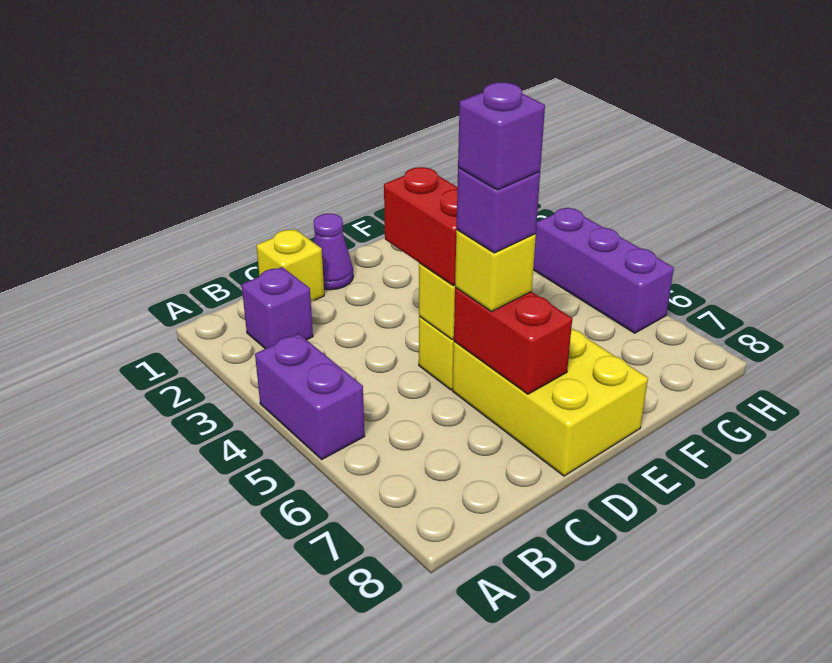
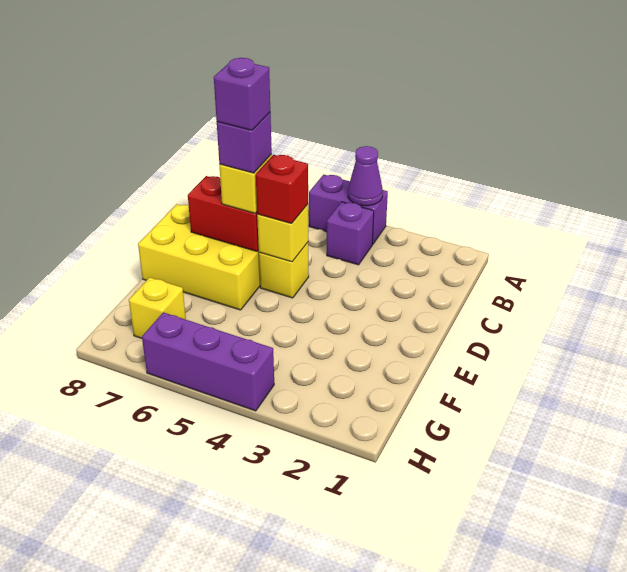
purple brick B2 level 1 -> purple brick B4 level 1
yellow brick C1 level 1 -> yellow brick G7 level 1
purple cone D1 level 1 -> purple cone A4 level 2
red brick D4:D5 level 3 -> red brick D5 level 3

